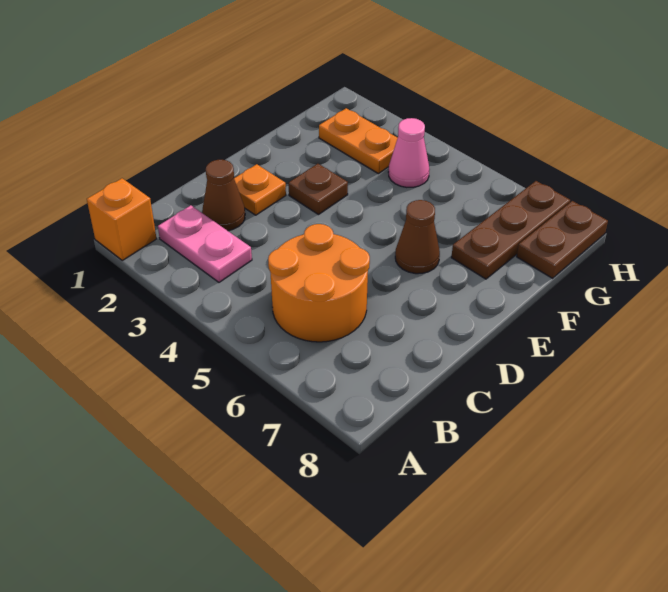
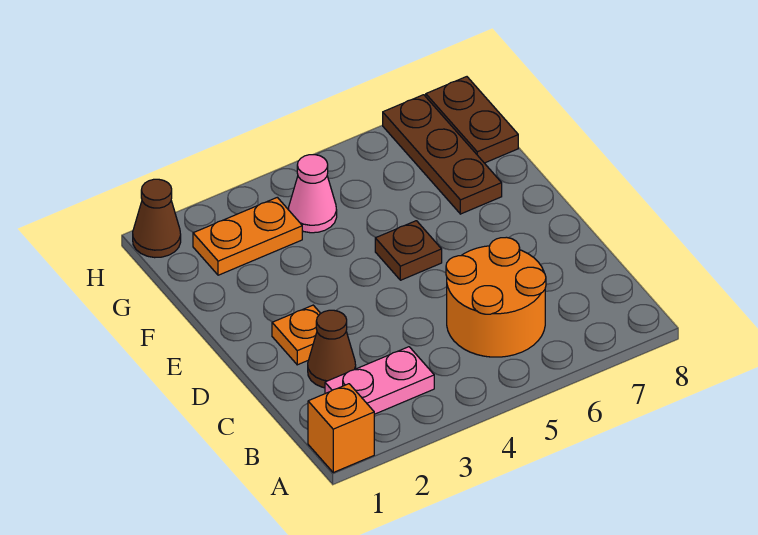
brown plate E3 level 1 -> brown plate E5 level 1
brown cone E6 level 1 -> brown cone H1 level 1

